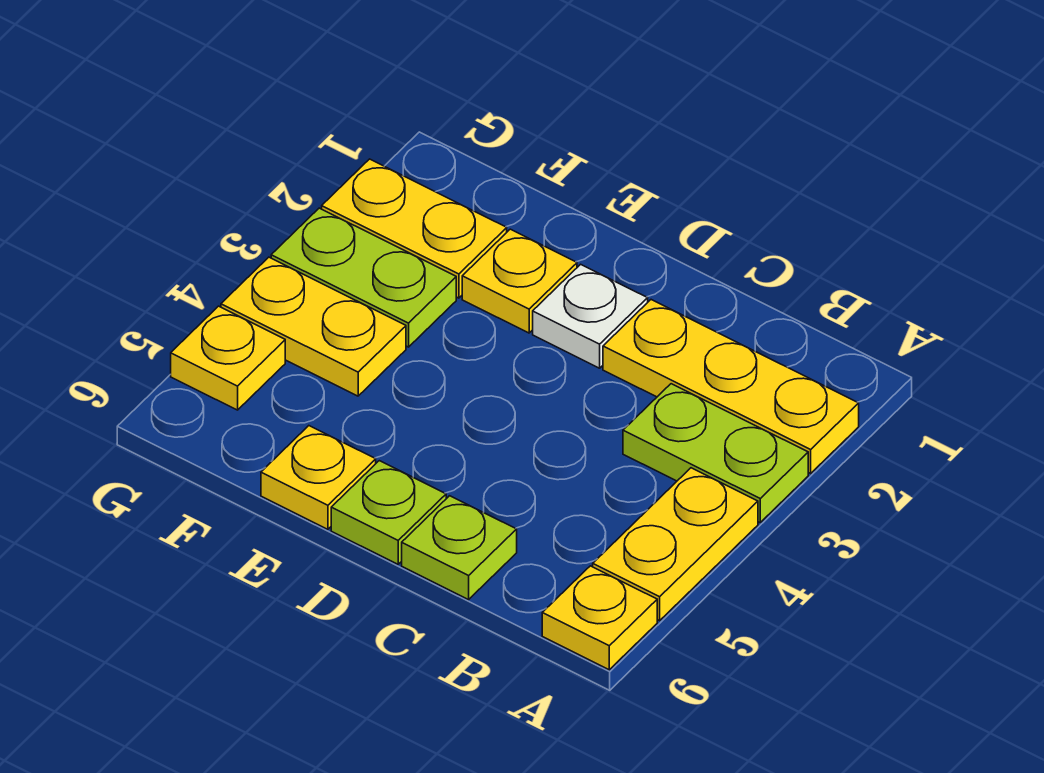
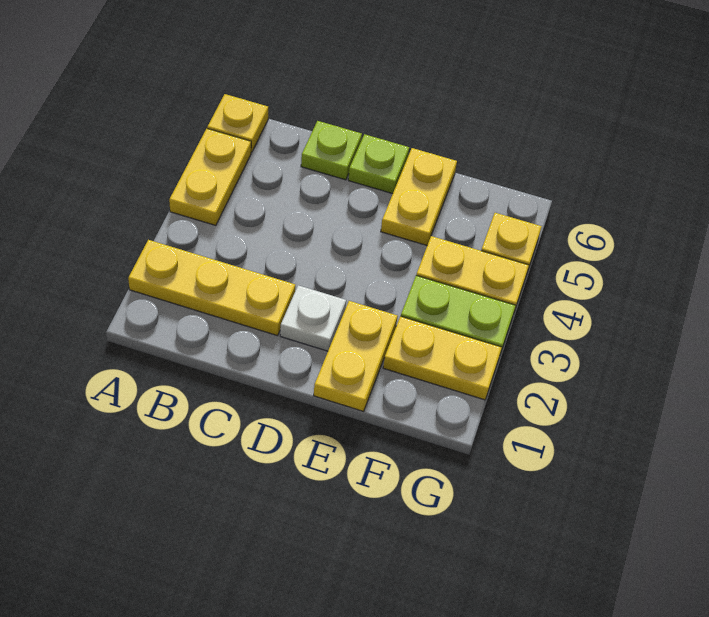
lime plate A3:B3 level 1 -> none
yellow plate E2 level 1 -> yellow plate E1:E2 level 1
yellow plate E6 level 1 -> yellow plate E5:E6 level 1

